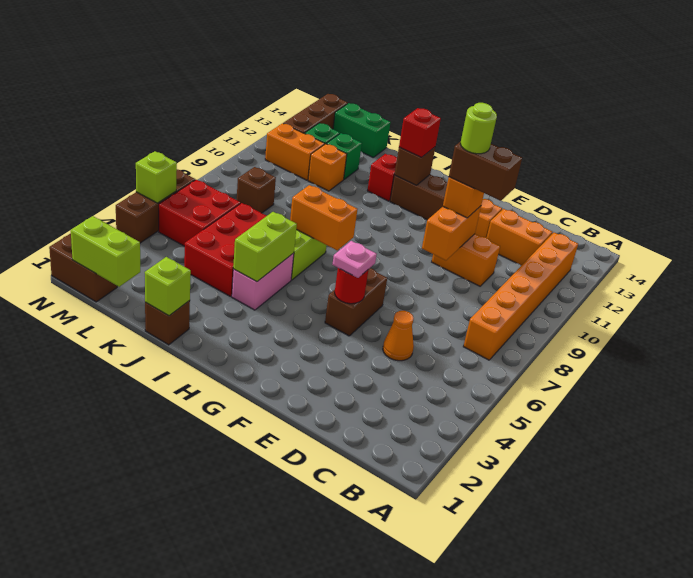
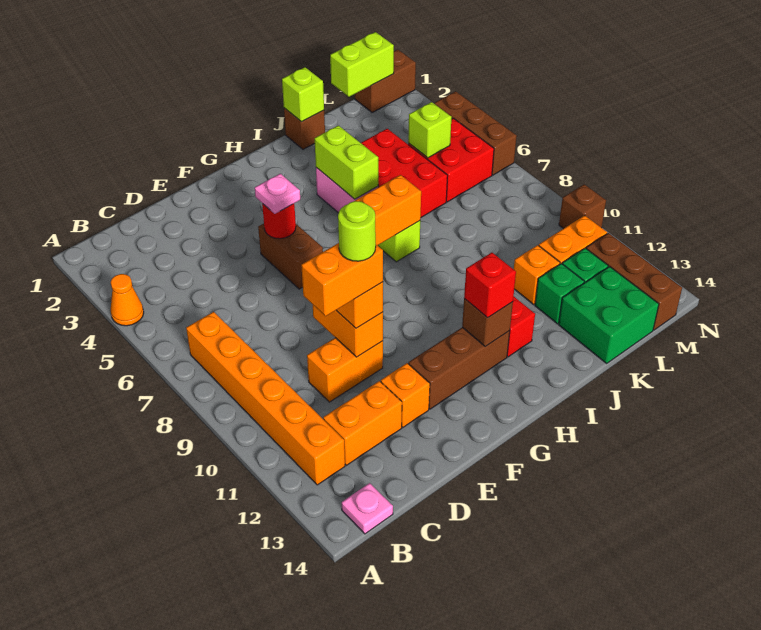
none -> pink plate B14 level 1
orange cone D5 level 1 -> orange cone A4 level 1
brown brick D10:E10 level 4 -> orange brick D10:E10 level 4
green brick K14:L14 level 1 -> green brick K13:L14 level 1
brown brick L8 level 1 -> brown brick N10 level 1
lime brick N5 level 2 -> lime brick L5 level 2

